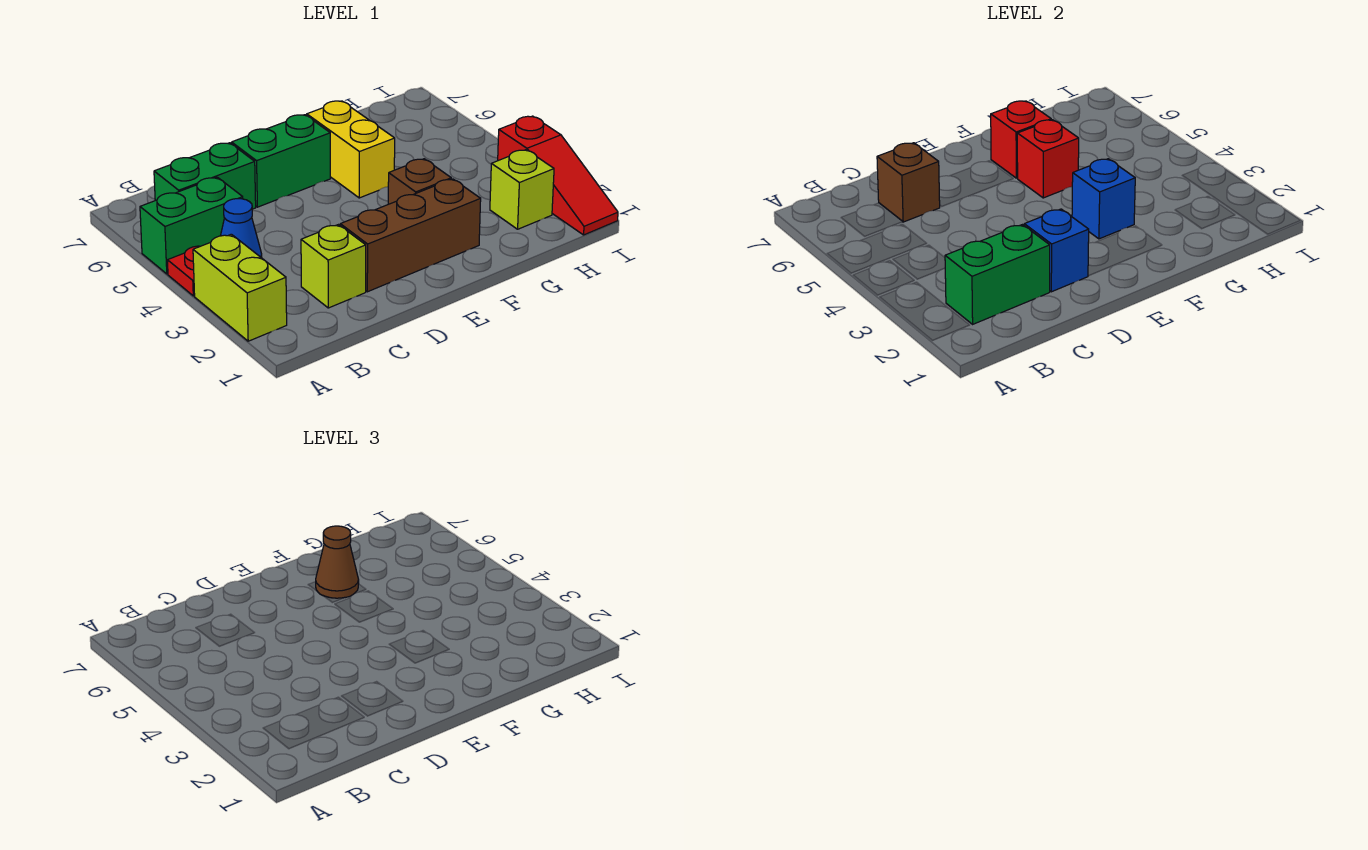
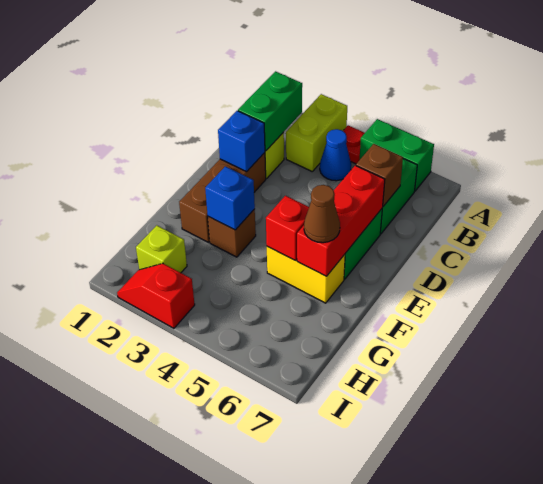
lime brick A2:A3 level 1 -> lime brick A3:B3 level 1
green brick A5:B5 level 1 -> green brick A5:A6 level 1
red brick F6 level 2 -> red brick D6:F6 level 2
red slope I1:I3 level 1 top 3 -> red slope I2:I3 level 1 top 3

